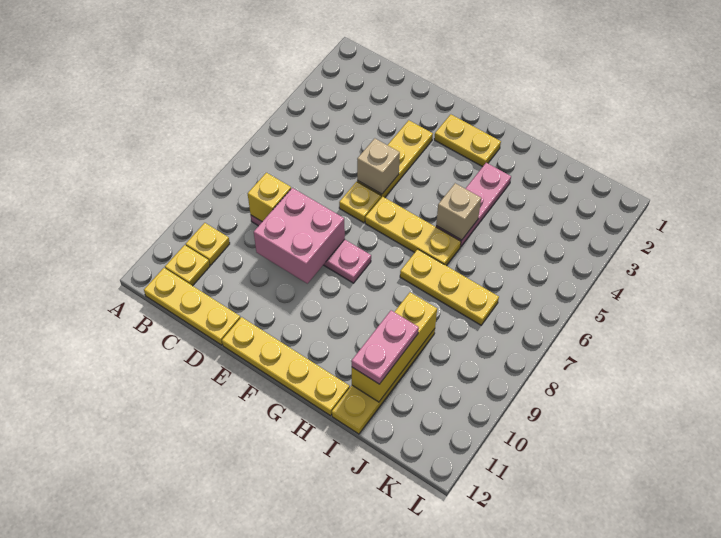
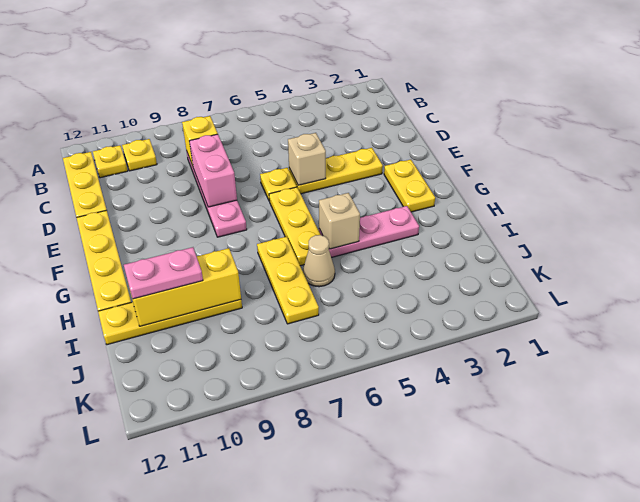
pink brick D8:E9 level 2 -> pink brick D8:E8 level 2
none -> tan cone I6 level 1

